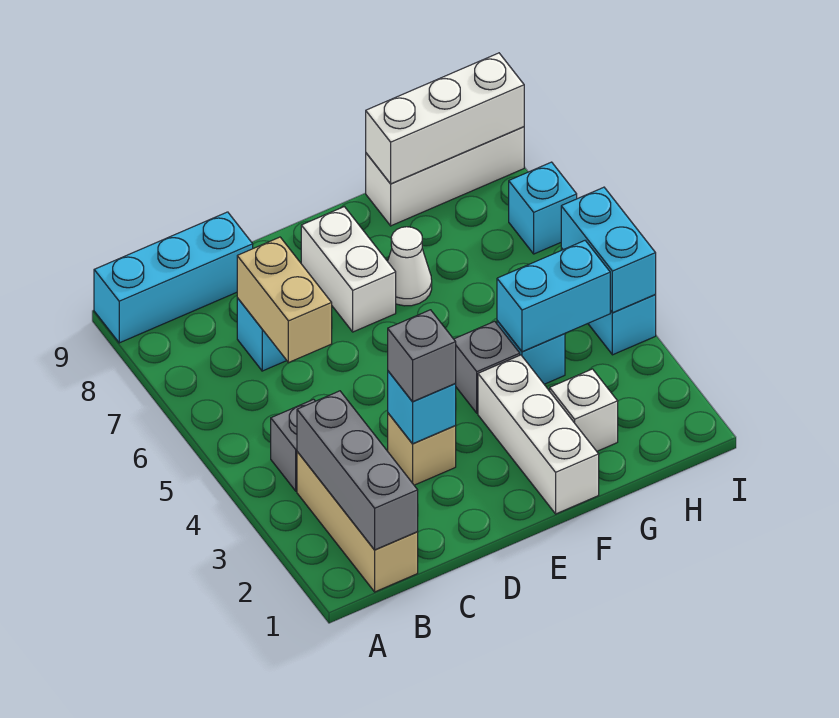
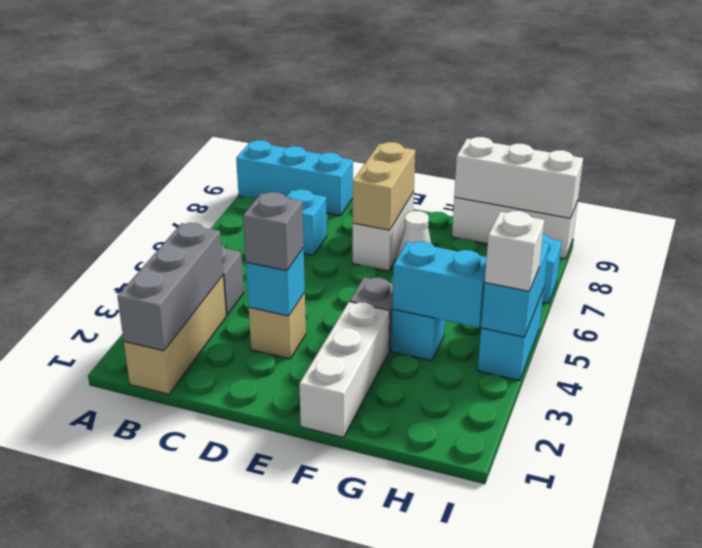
tan brick C6:C7 level 2 -> tan brick E7:E8 level 2
white brick G2 level 1 -> white brick I4 level 3

